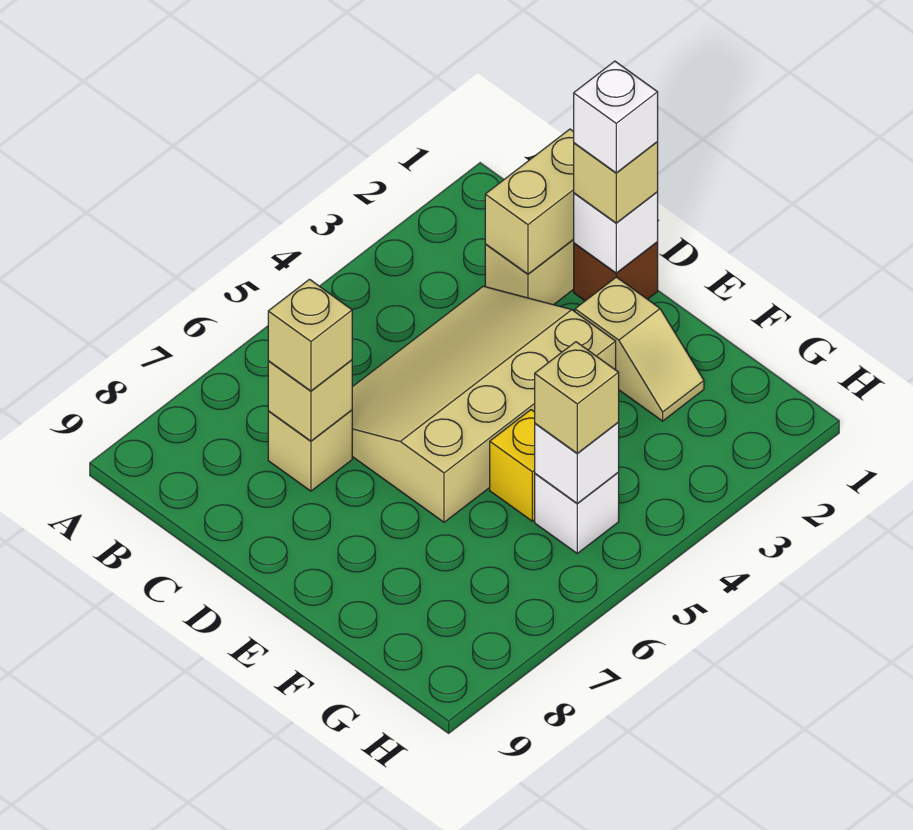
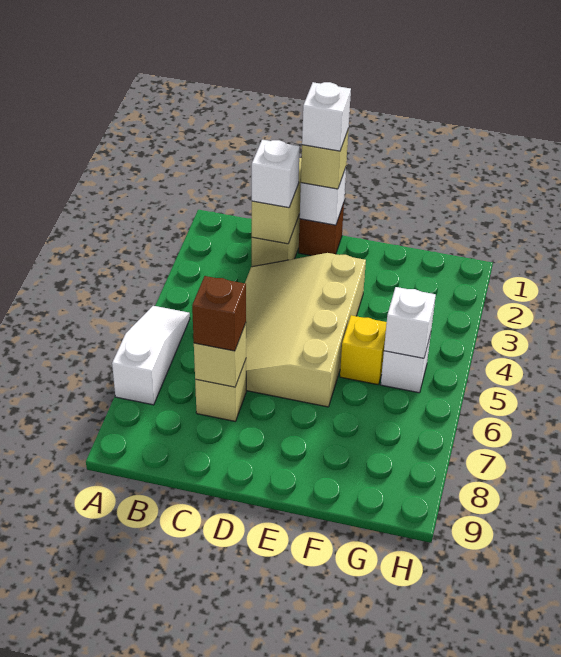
none -> white slope A5:A7 level 1 top 7
none -> white brick C2 level 3
tan brick C7 level 3 -> brown brick C7 level 3
tan slope E2:F2 level 1 top E -> none
tan brick G5 level 3 -> none

